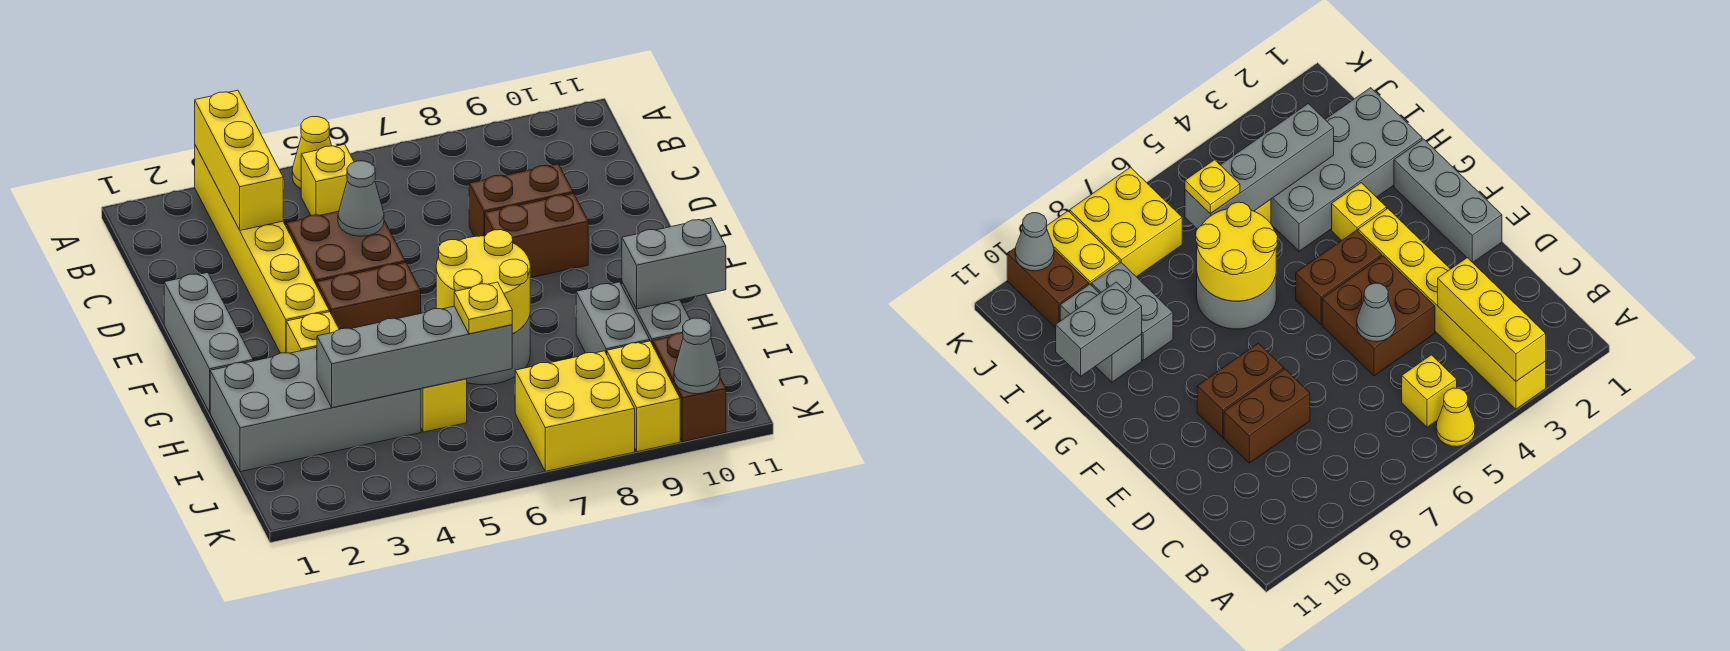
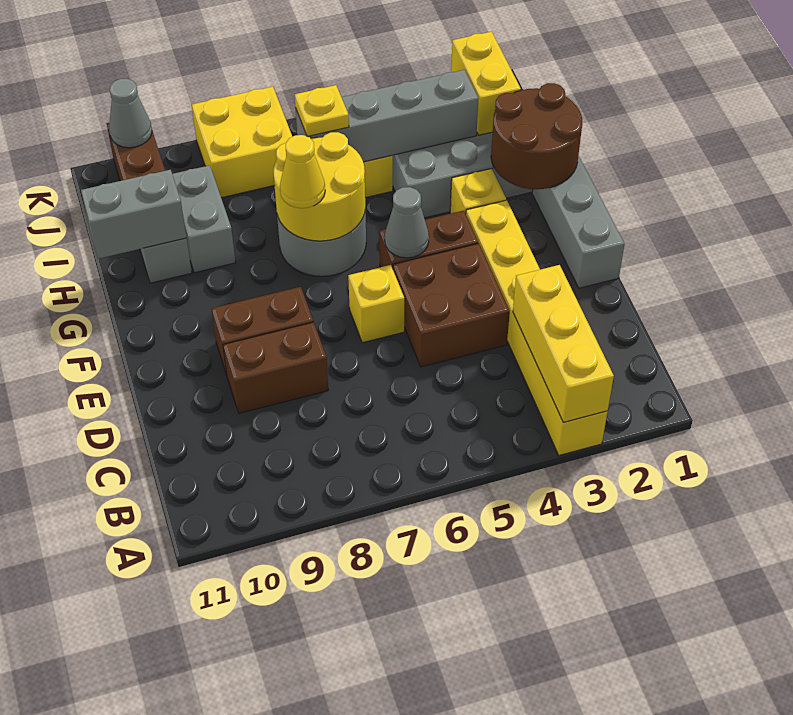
yellow cone A5 level 1 -> yellow cone G7 level 3
yellow brick B5 level 1 -> yellow brick E6 level 1
grey cone D5 level 2 -> grey cone F5 level 2
none -> brown round brick G1:H2 level 2
yellow brick J9:K9 level 1 -> yellow brick I2:J2 level 2

